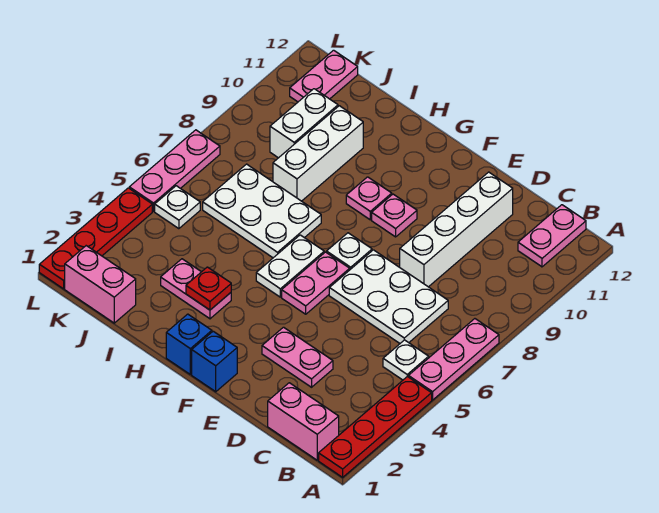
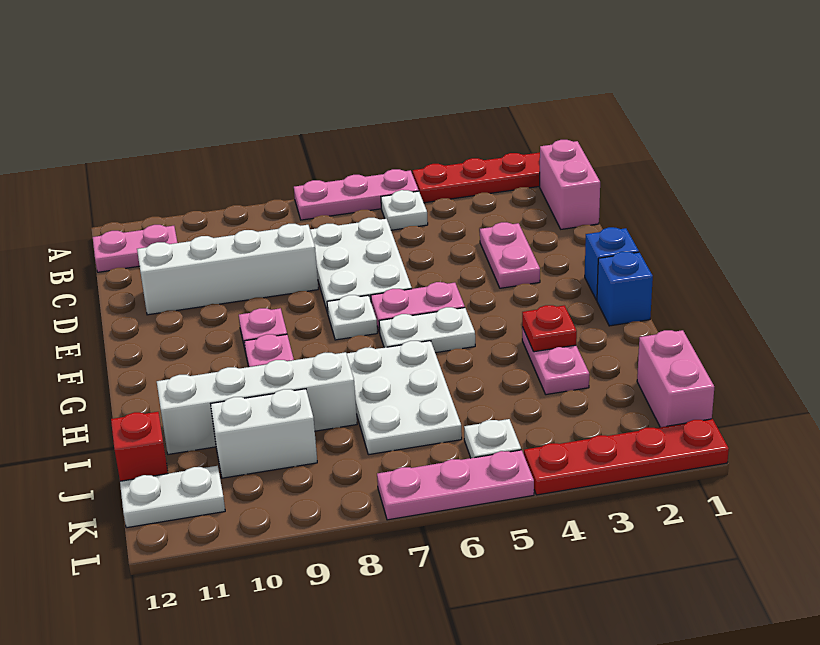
white brick I8:I10 level 1 -> white brick I8:I11 level 1
none -> red brick J12 level 1
pink plate K11:K12 level 1 -> white plate K11:K12 level 1

